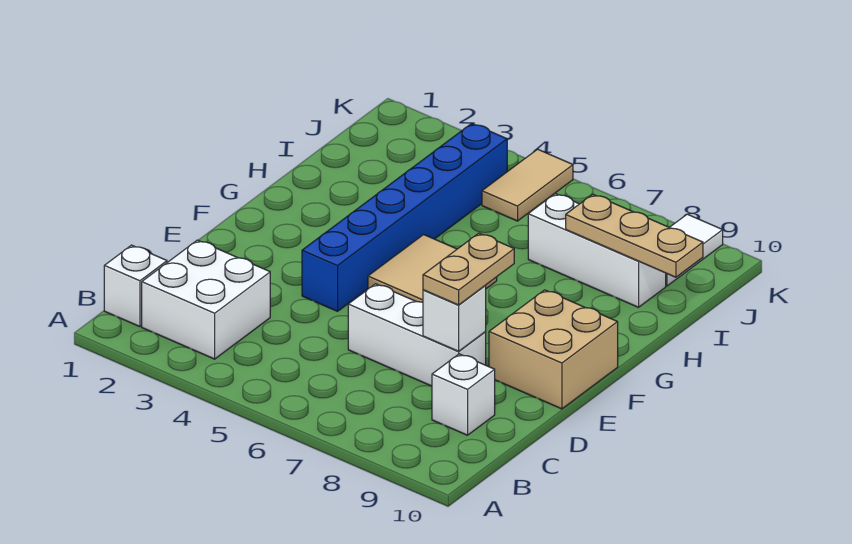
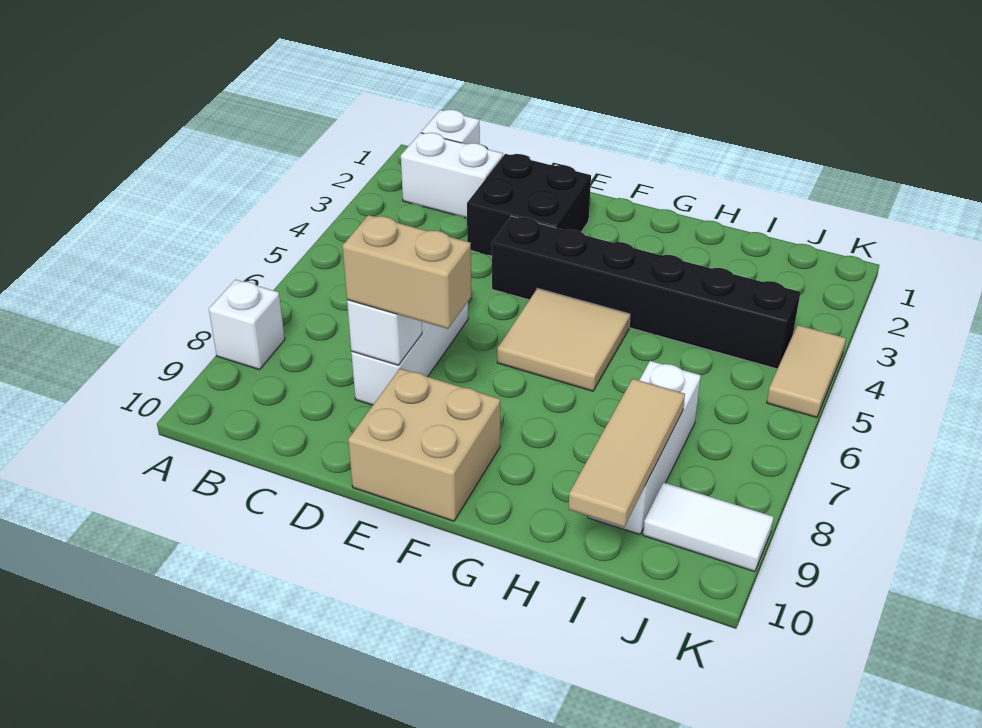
white brick B2:C3 level 1 -> white brick B2:C2 level 1
white brick C9 level 1 -> white brick A8 level 1
none -> black brick D2:E3 level 1
tan plate D8:E8 level 3 -> tan brick D8:E8 level 3
blue brick E4:J4 level 1 -> black brick E4:J4 level 1
tan plate I8:I10 level 2 -> tan tile I8:I10 level 2
tan tile J5:K5 level 1 -> tan tile K4:K5 level 1

